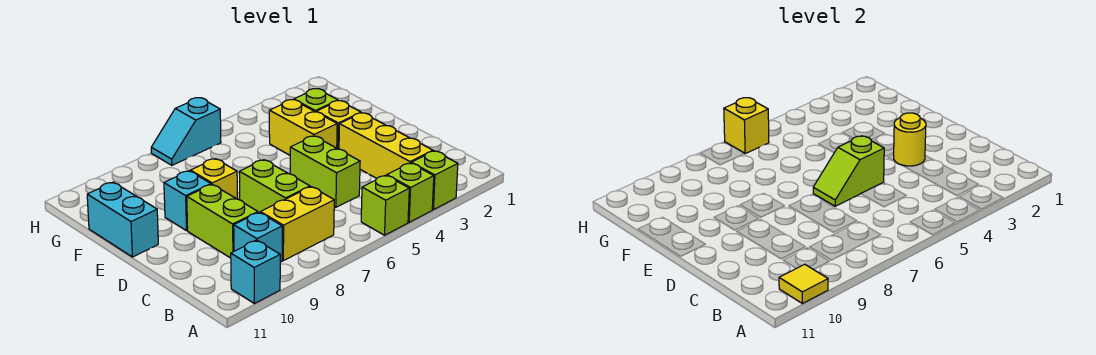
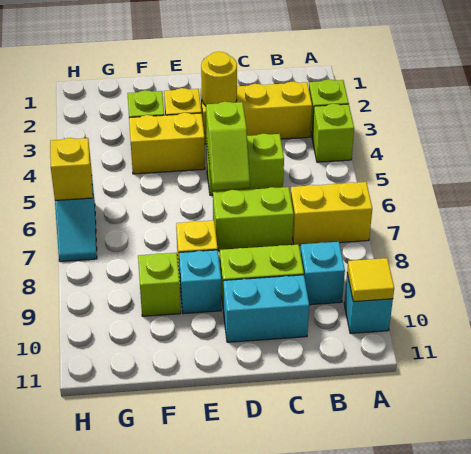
lime brick A5 level 1 -> lime brick F9 level 1
yellow brick B7:B8 level 1 -> yellow brick A7:B7 level 1
cyan brick E11:F11 level 1 -> cyan brick C10:D10 level 1

